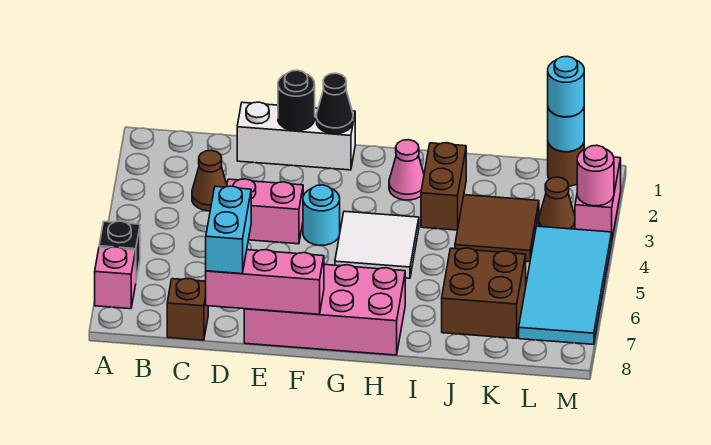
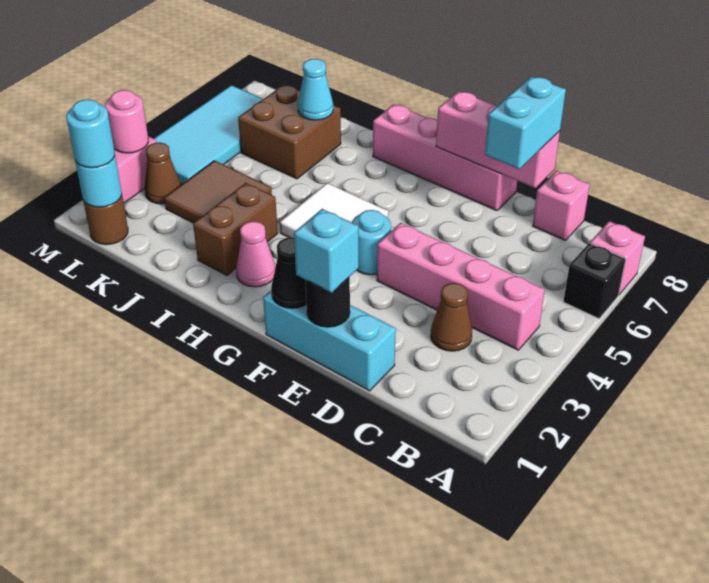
brown brick C8 level 1 -> pink brick C8 level 1
white brick D1:F1 level 1 -> cyan brick D1:F1 level 1
pink brick D4:E4 level 1 -> pink brick B4:E4 level 1
none -> cyan brick E1 level 3
pink brick E7:H8 level 1 -> pink brick E8:H8 level 1
none -> cyan cone J7 level 2

